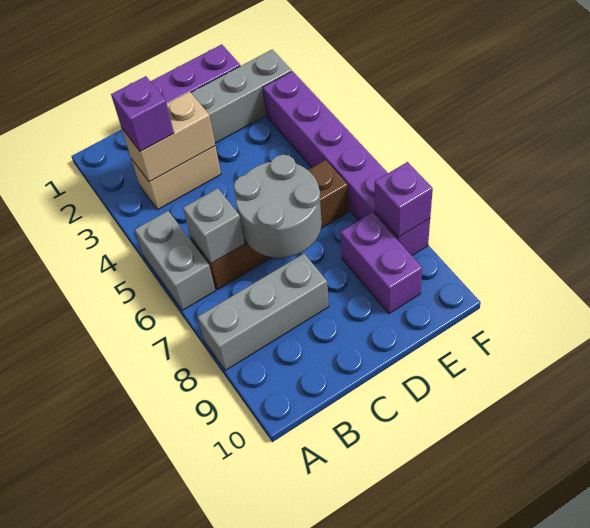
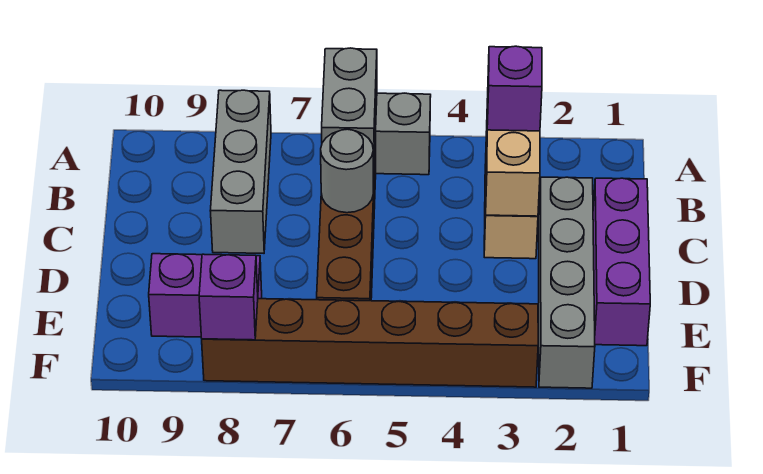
grey brick B6 level 2 -> grey brick A6:B6 level 2
grey round brick C6:D7 level 2 -> grey round brick C6 level 2
purple brick F3:F8 level 1 -> brown brick F3:F8 level 1

